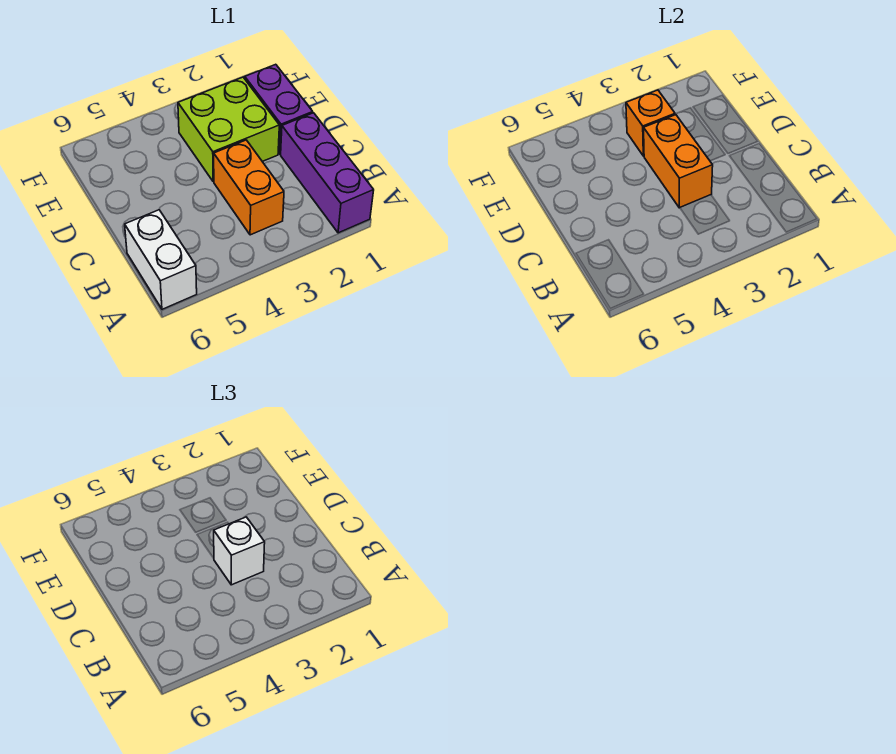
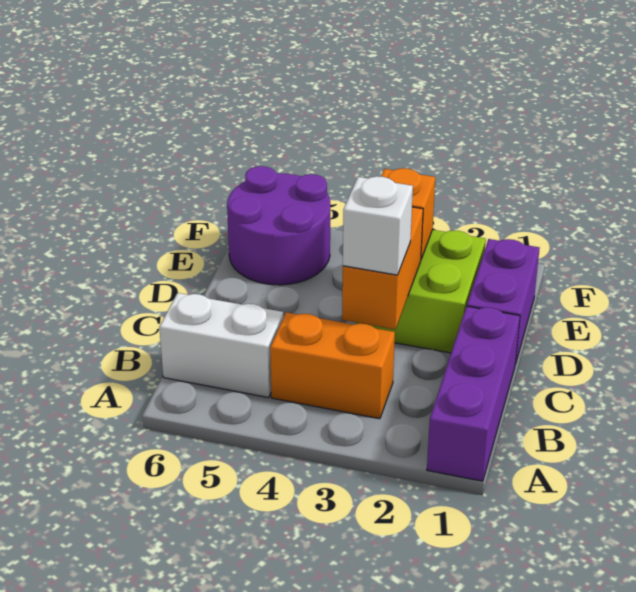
white brick A6:B6 level 1 -> white brick B5:B6 level 1
orange brick B3:C3 level 1 -> orange brick B3:B4 level 1
none -> purple round brick E5:F6 level 1

